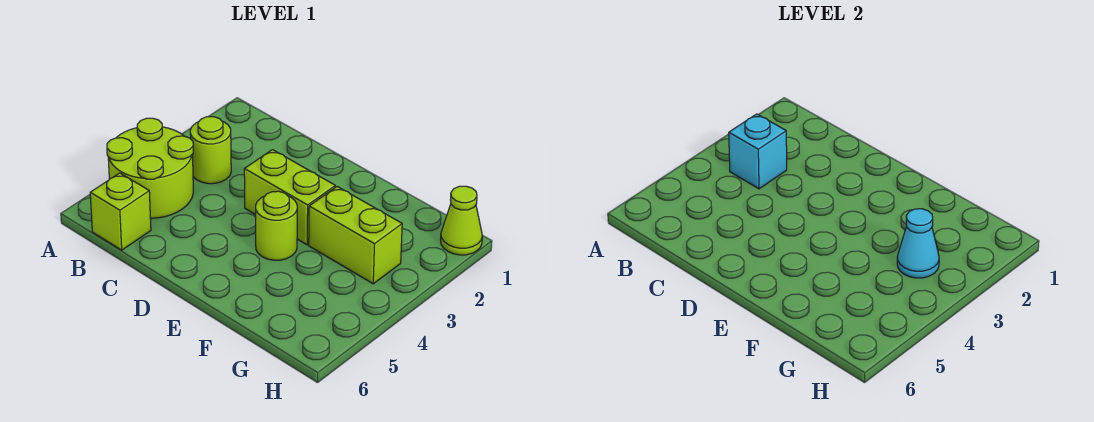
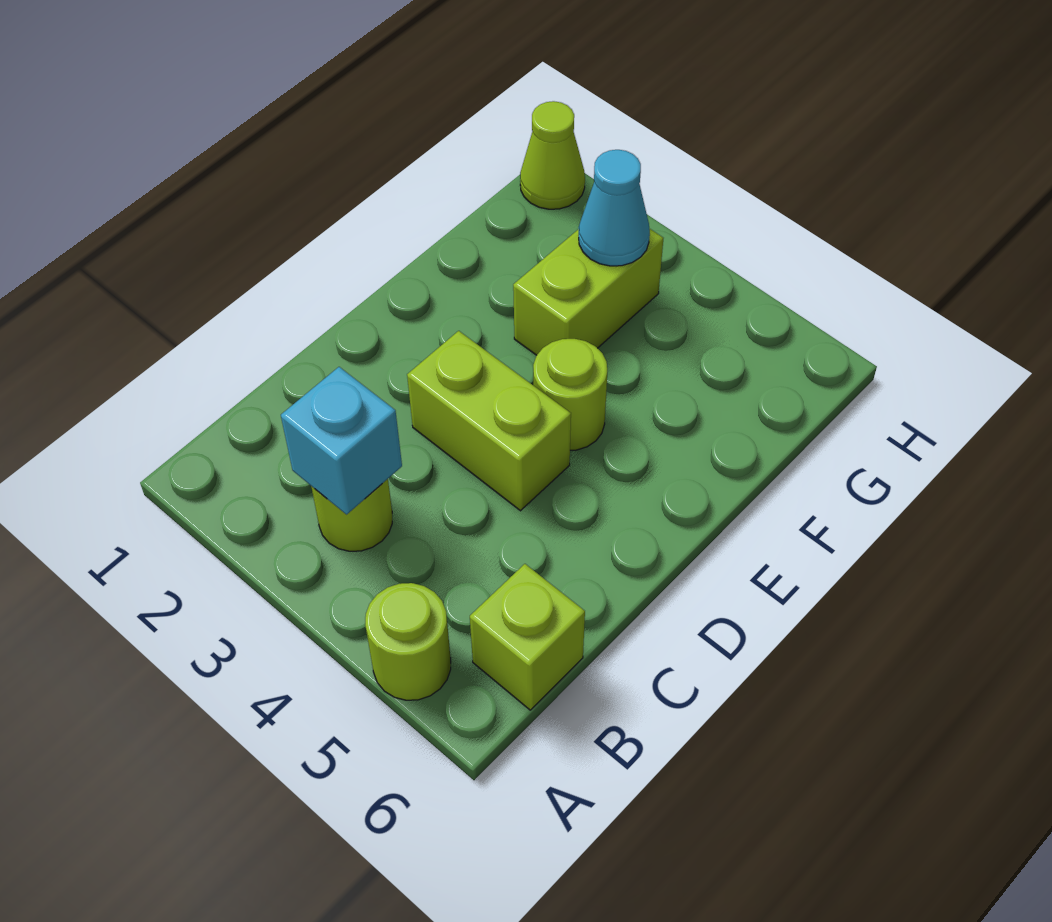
lime round brick A4:B5 level 1 -> lime round brick A5 level 1
lime brick D3:E3 level 1 -> lime brick D3:D4 level 1

